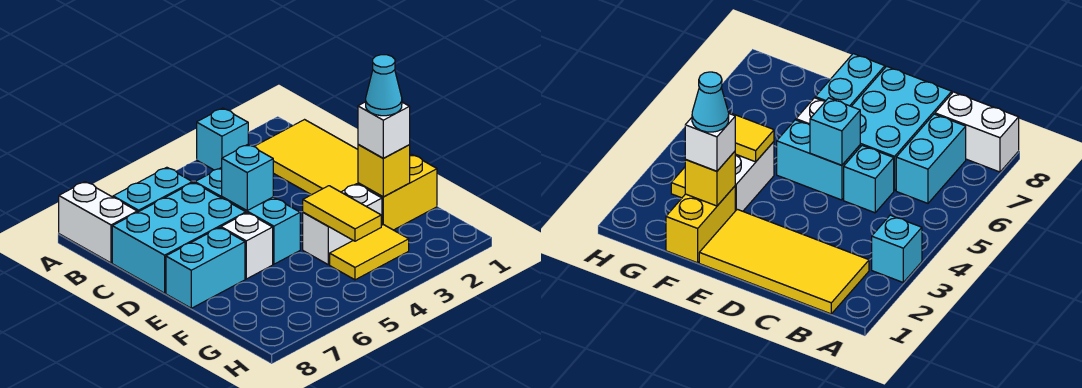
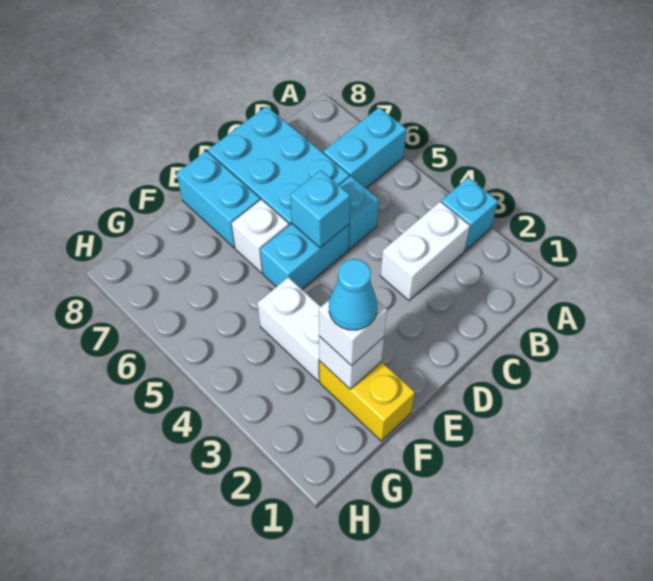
white brick A8:B8 level 1 -> white brick B3:C3 level 1
yellow tile B1:E2 level 1 -> none
cyan brick B6:B7 level 1 -> cyan brick A6:B6 level 1
yellow brick F2 level 2 -> white brick F2 level 2
yellow tile F4:G4 level 2 -> none
yellow tile G3:G4 level 1 -> none

